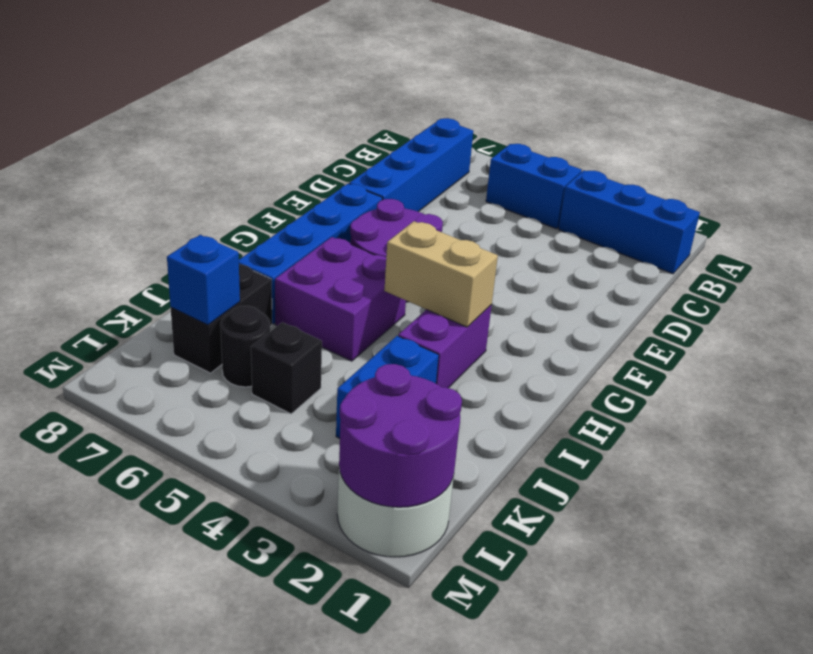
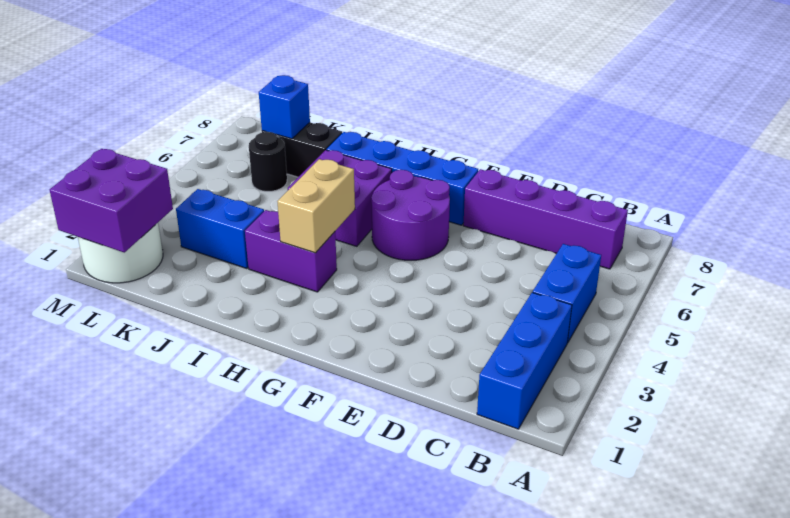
blue brick B7:E7 level 1 -> purple brick B7:E7 level 1
black brick K5 level 1 -> none
purple round brick L1:M2 level 2 -> purple brick L1:M2 level 2

